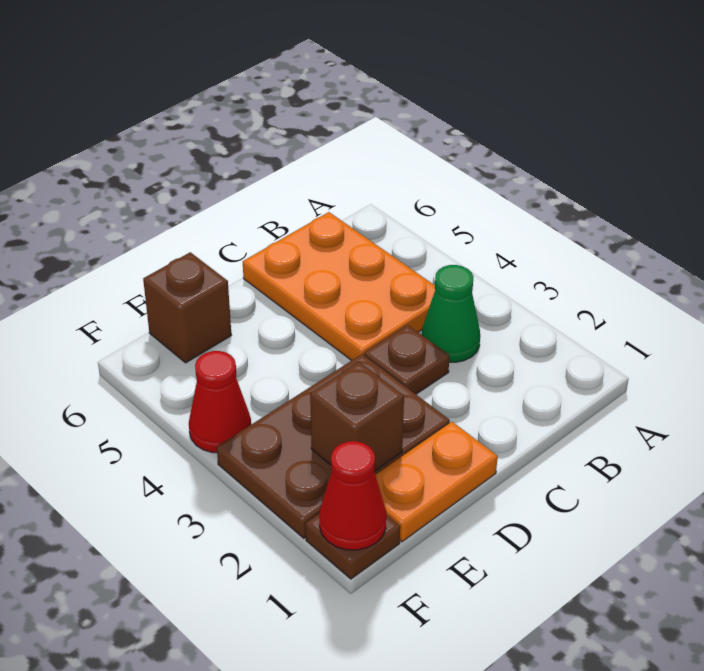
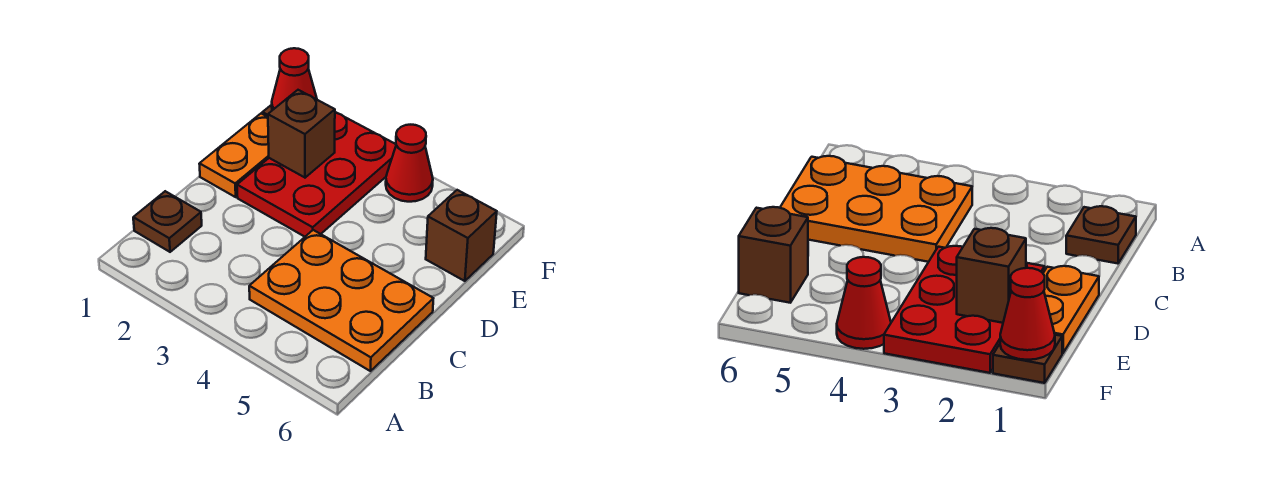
green cone B3 level 1 -> none
brown plate C3 level 1 -> brown plate B1 level 1
brown plate D2:F3 level 1 -> red plate D2:F3 level 1

